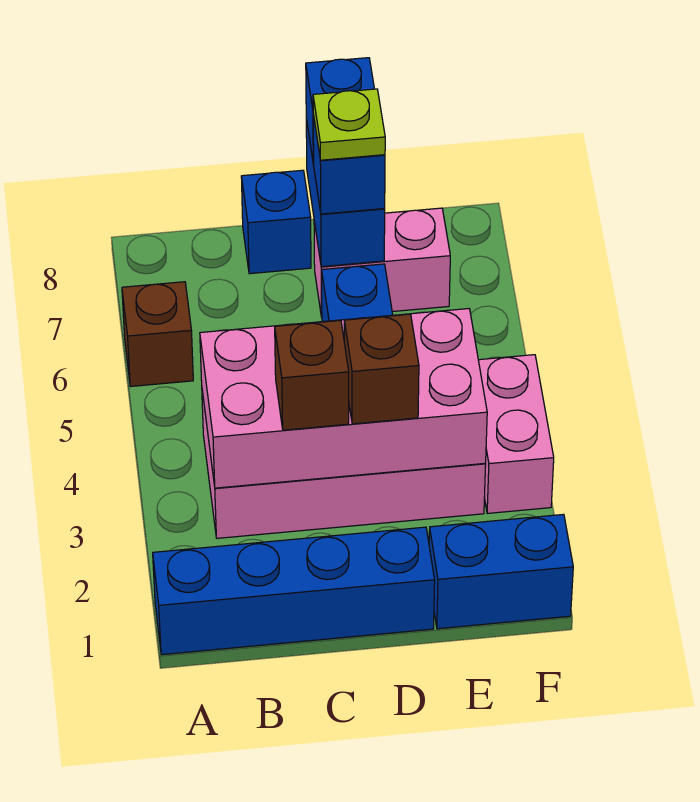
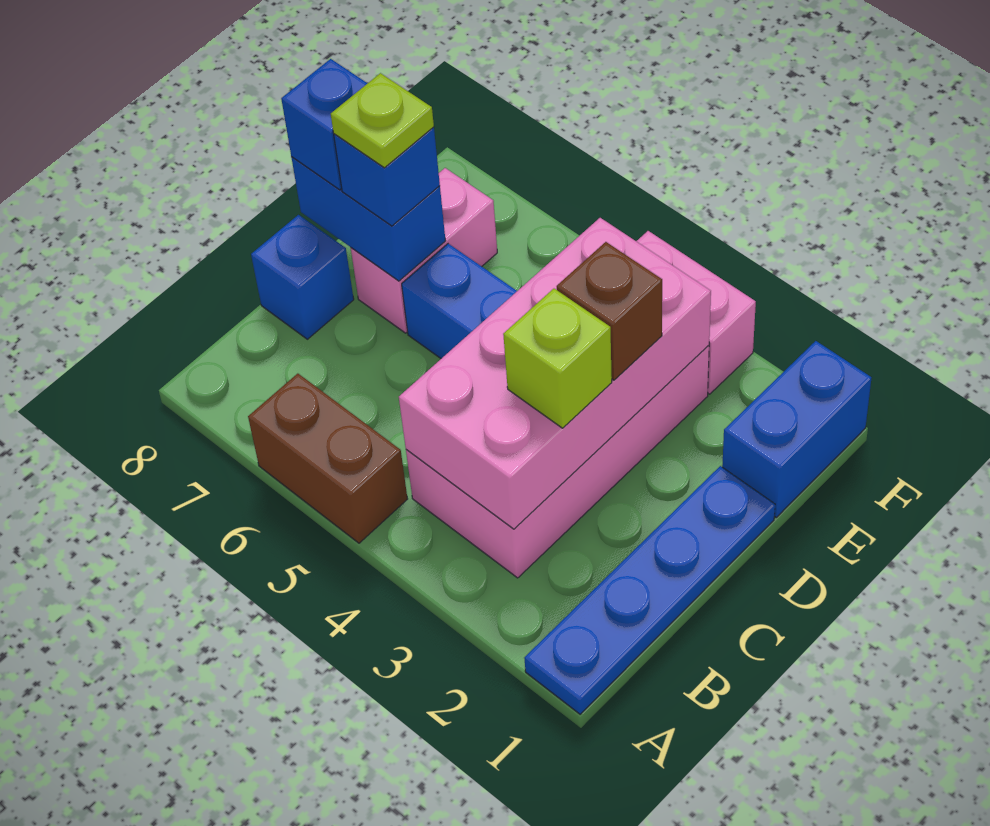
blue brick A1:D1 level 1 -> blue plate A1:D1 level 1
brown brick A6 level 1 -> brown brick A5:A6 level 1
brown brick C3 level 3 -> lime brick C3 level 3

